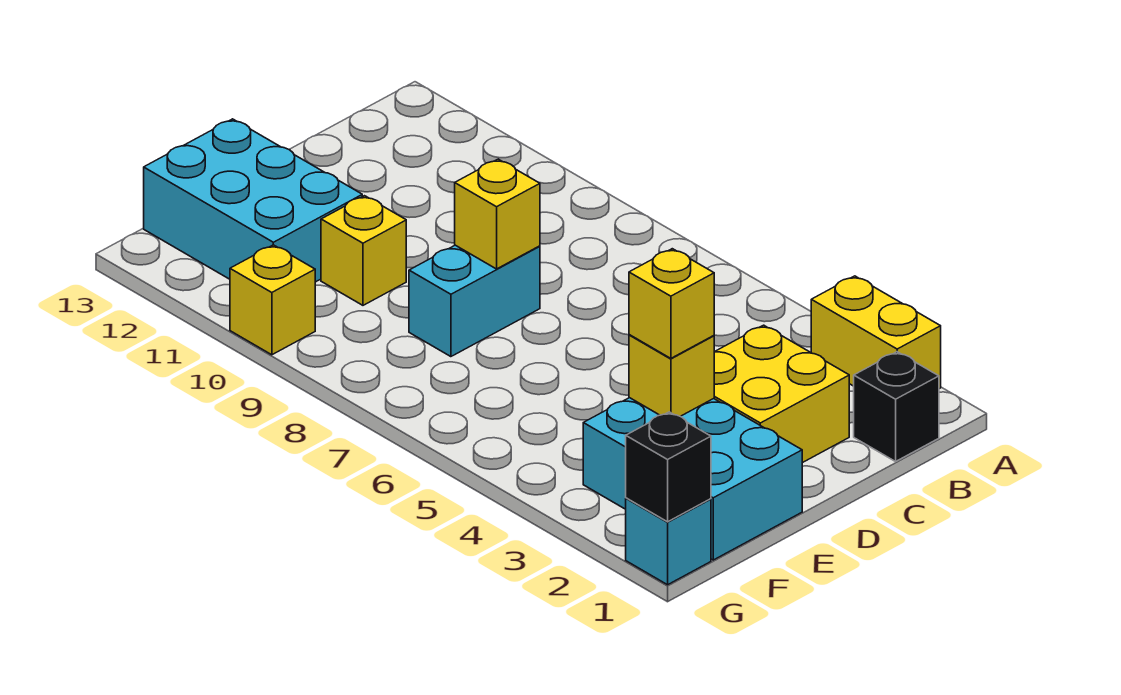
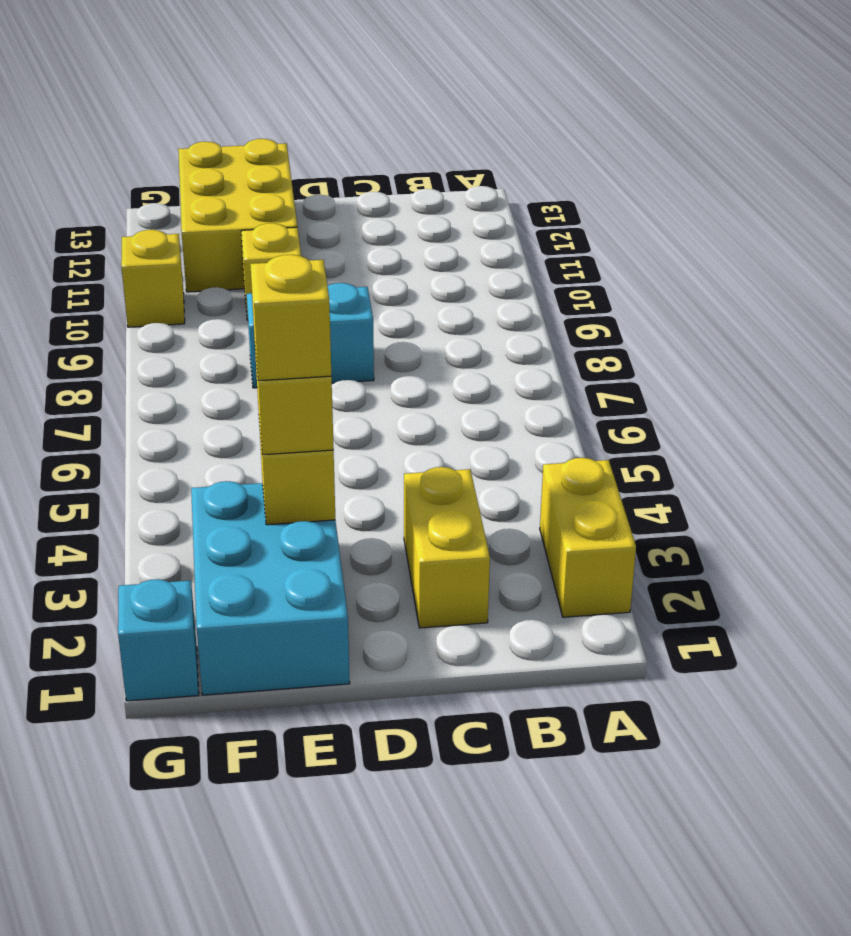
black brick B1 level 1 -> none
yellow brick C2:D3 level 1 -> yellow brick C2:C3 level 1
yellow brick D8 level 2 -> yellow brick E3 level 4
cyan brick E11:F13 level 1 -> yellow brick E11:F13 level 1
black brick G1 level 2 -> none

